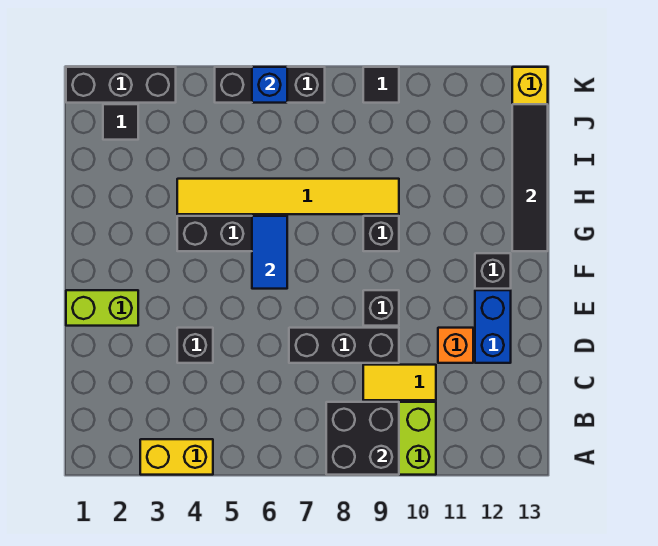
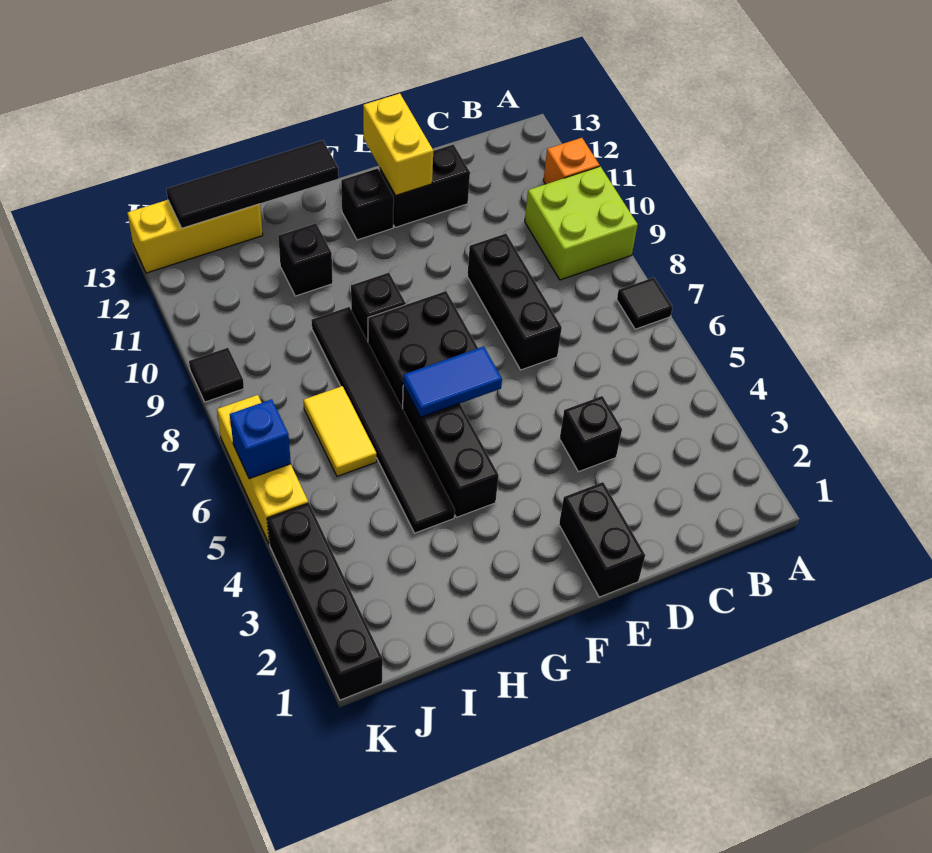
yellow brick A3:A4 level 1 -> yellow brick E12:E13 level 2
black brick A8:B9 level 2 -> black brick F7:G8 level 1
yellow tile C9:C10 level 1 -> yellow tile I6:I7 level 1
orange brick D11 level 1 -> orange brick A11 level 1
blue brick D12:E12 level 1 -> black brick D12:E12 level 1
lime brick E1:E2 level 1 -> black brick E1:E2 level 1
black brick E9 level 1 -> black brick H11 level 1
yellow tile H4:H9 level 1 -> black tile H4:H9 level 1
black tile J2 level 1 -> black tile A7 level 1
black brick K1:K3 level 1 -> black brick K1:K4 level 1
black brick K5:K7 level 1 -> yellow brick K5:K7 level 1

